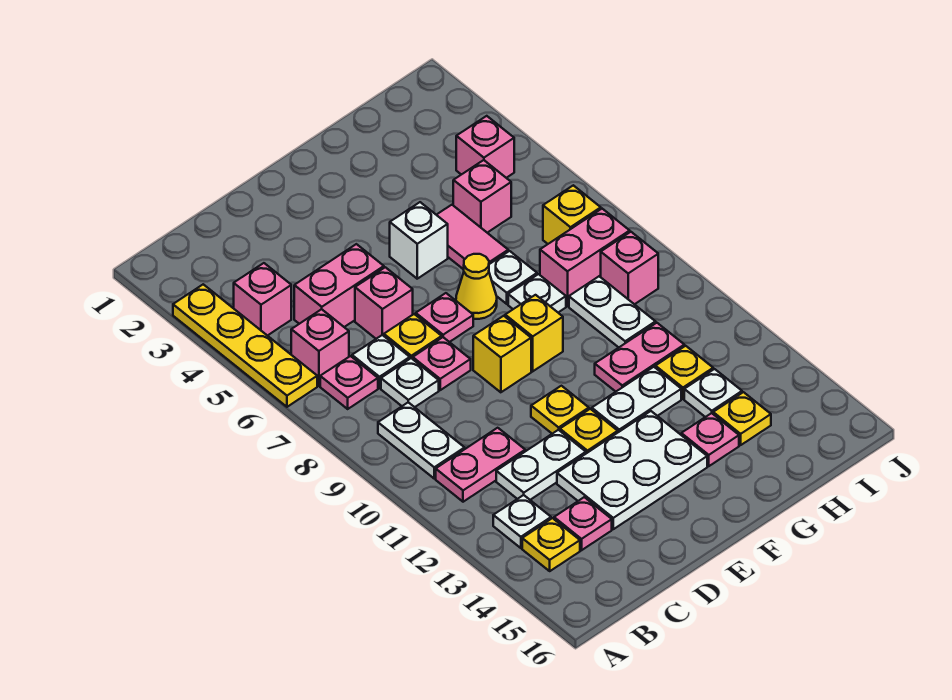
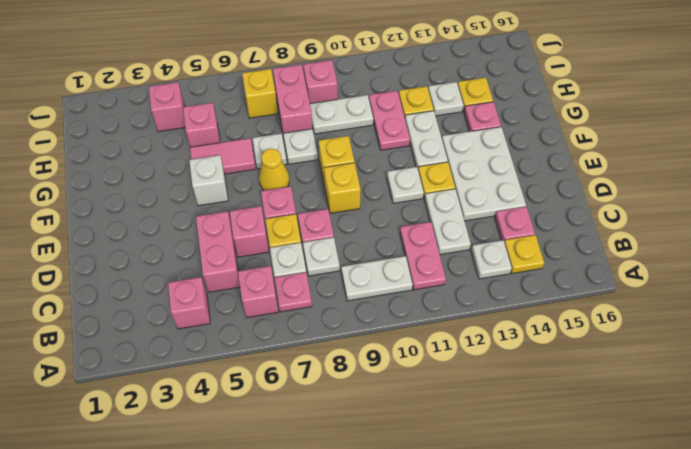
yellow plate A3:A6 level 1 -> none
yellow plate E11 level 1 -> white plate E11 level 1

